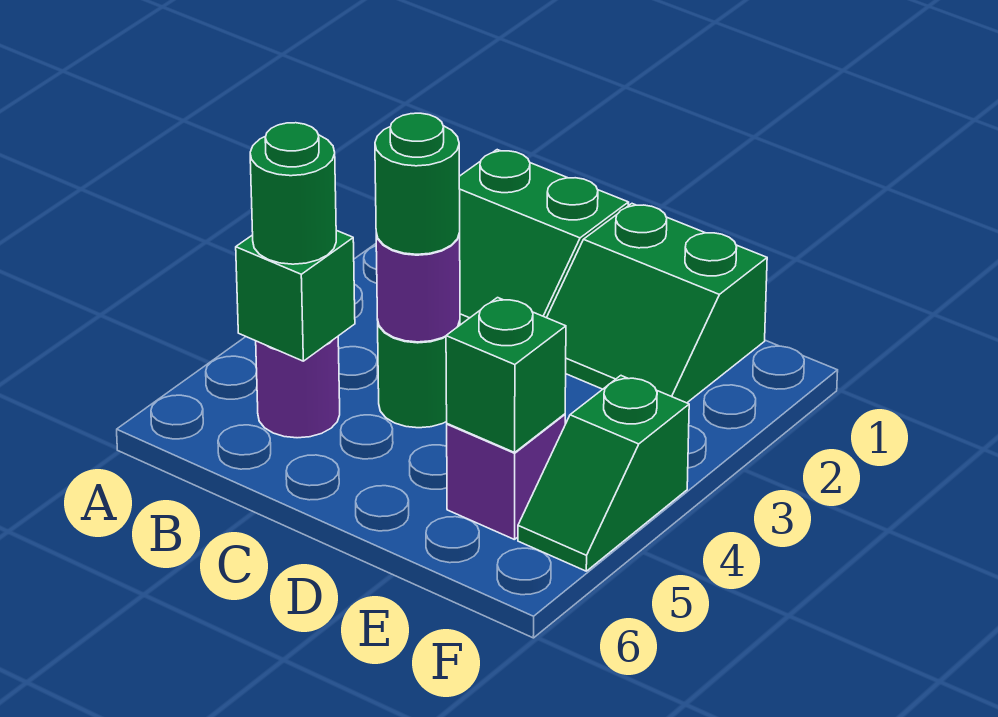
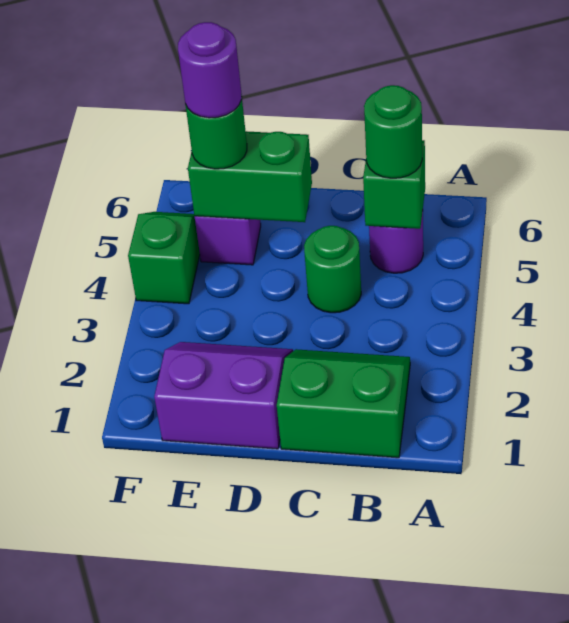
purple round brick C4 level 2 -> purple round brick E5 level 4
green round brick C4 level 3 -> green round brick E5 level 3
green slope D1:E2 level 1 top 1 -> purple slope D1:E2 level 1 top 1
green brick E5 level 2 -> green brick D5:E5 level 2

